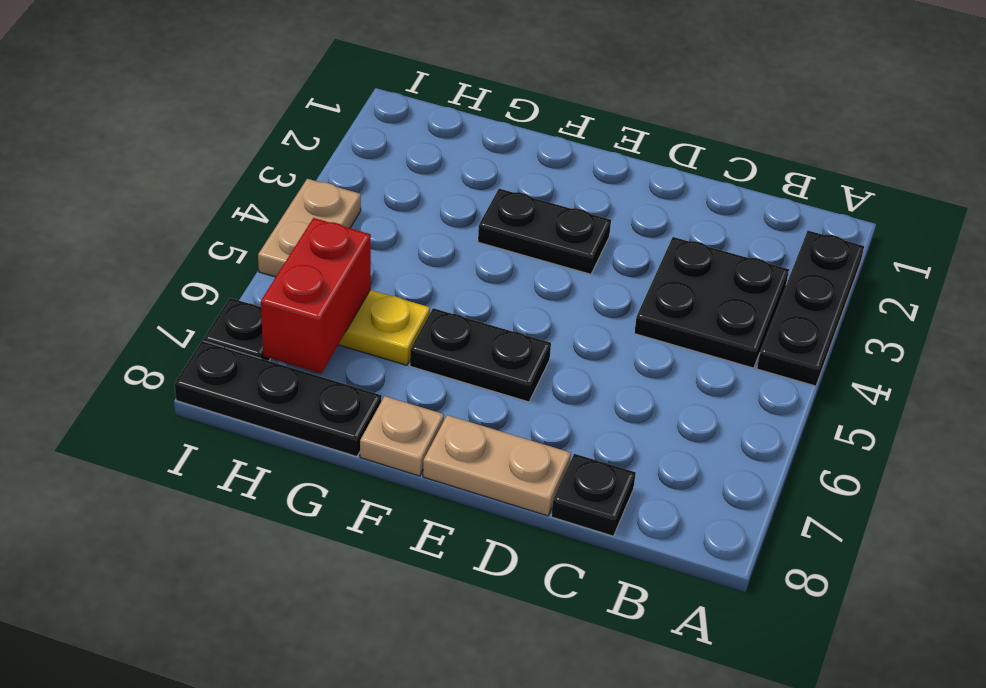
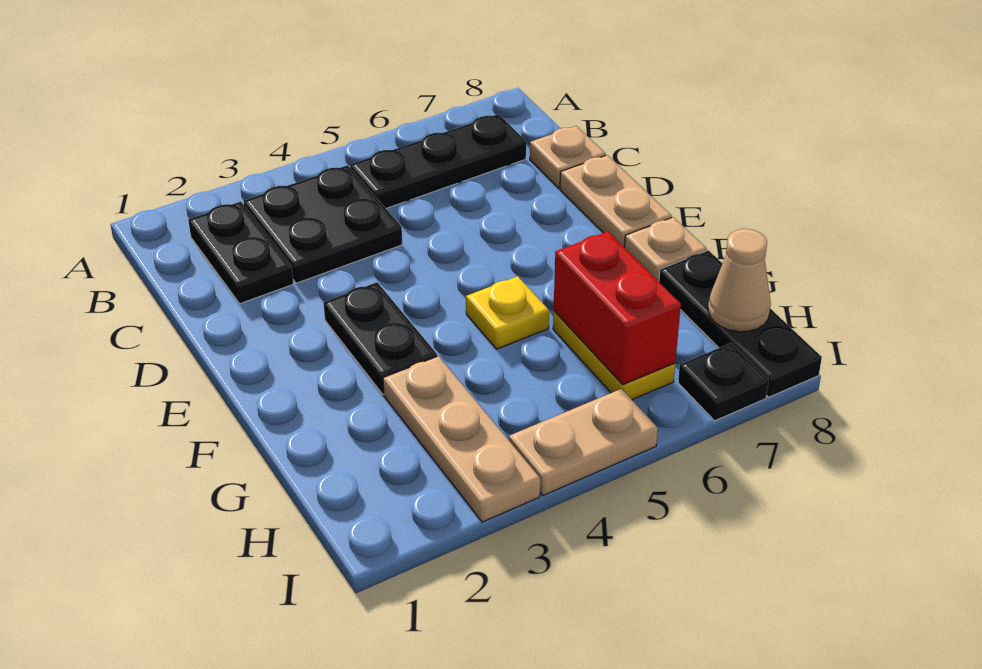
black plate A2:A4 level 1 -> black plate B5:B7 level 1
black plate C8 level 1 -> tan plate C8 level 1
black plate E6:F6 level 1 -> black plate B2:C2 level 1
none -> yellow plate F5 level 1
none -> tan plate G3:I3 level 1
red brick H6:H7 level 2 -> red brick G6:H6 level 2
none -> tan cone H8 level 2

